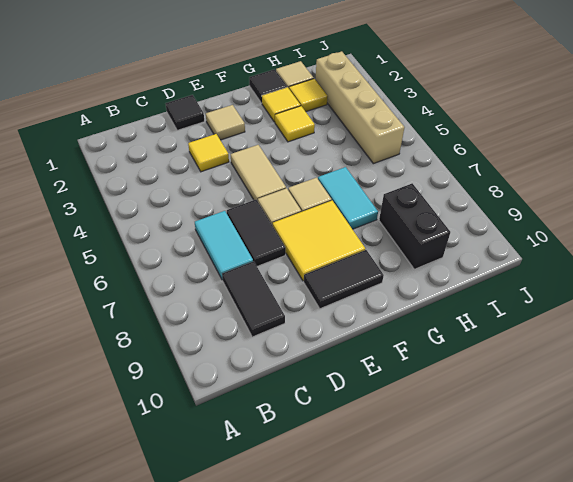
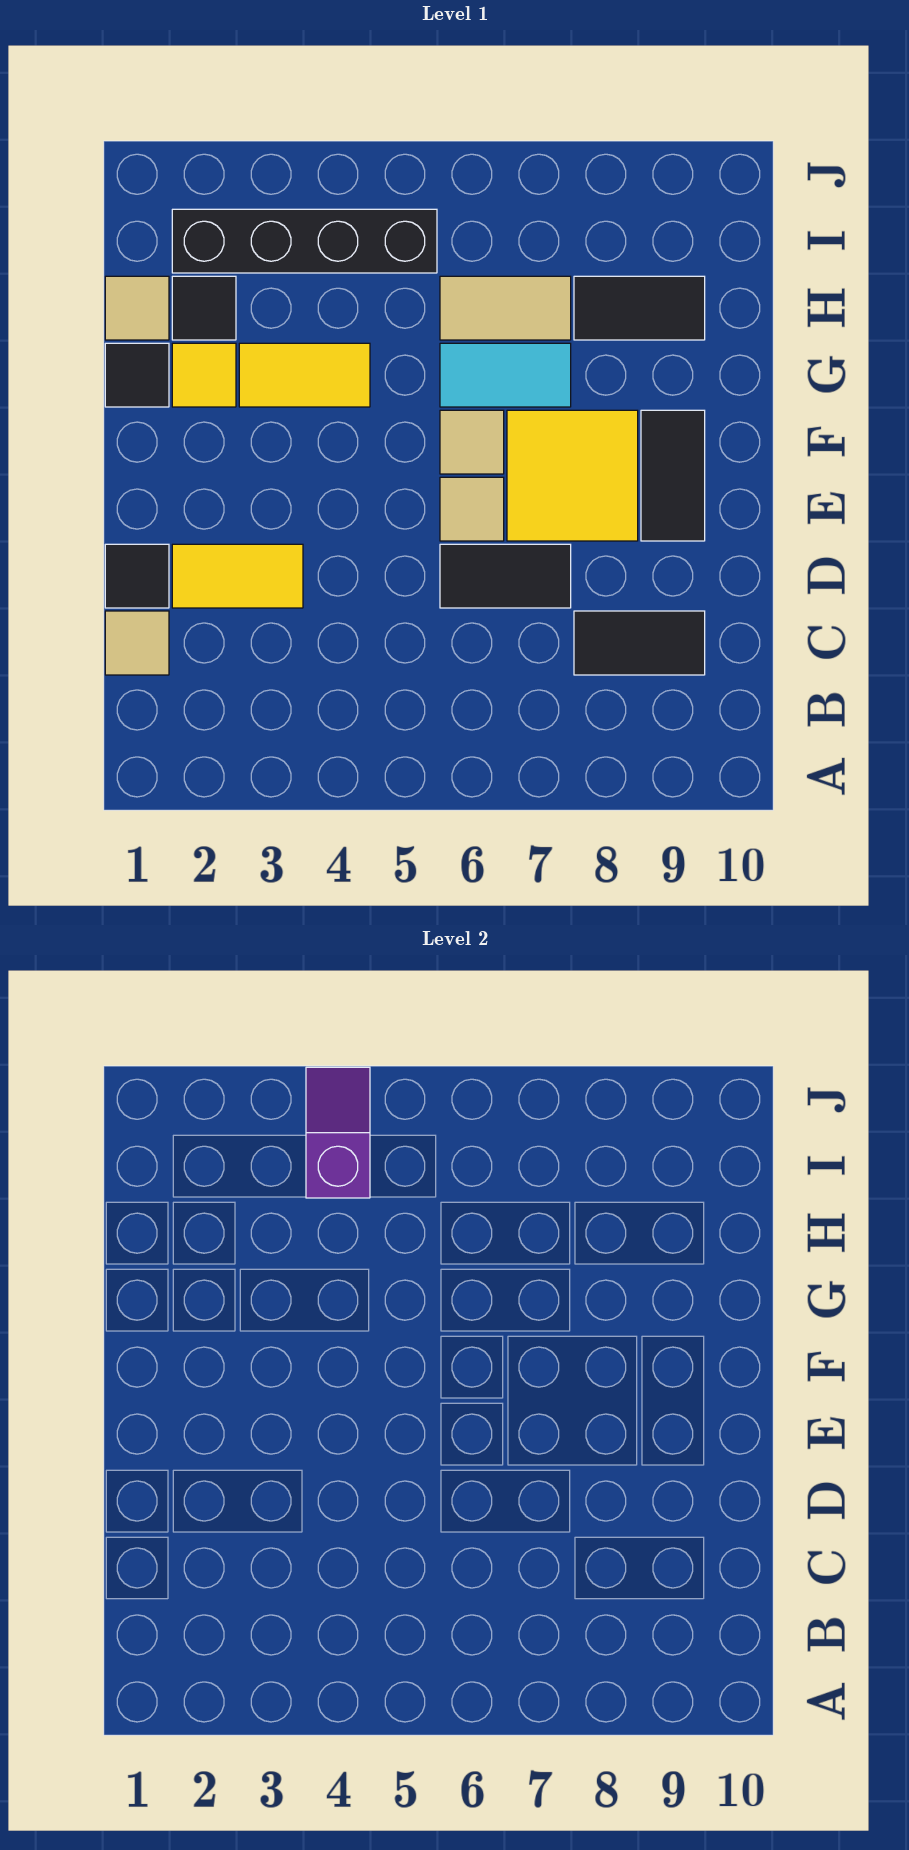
cyan tile C6:C7 level 1 -> none
yellow tile D3 level 1 -> yellow tile D2:D3 level 1
tan tile E2 level 1 -> tan tile C1 level 1
tan tile E4:E5 level 1 -> tan tile H6:H7 level 1
yellow tile G3 level 1 -> yellow tile G3:G4 level 1
yellow tile H2 level 1 -> black tile H2 level 1
black brick H8:H9 level 1 -> black tile H8:H9 level 1
tan brick I2:I5 level 1 -> black brick I2:I5 level 1
none -> purple slope I4:J4 level 2 top I

